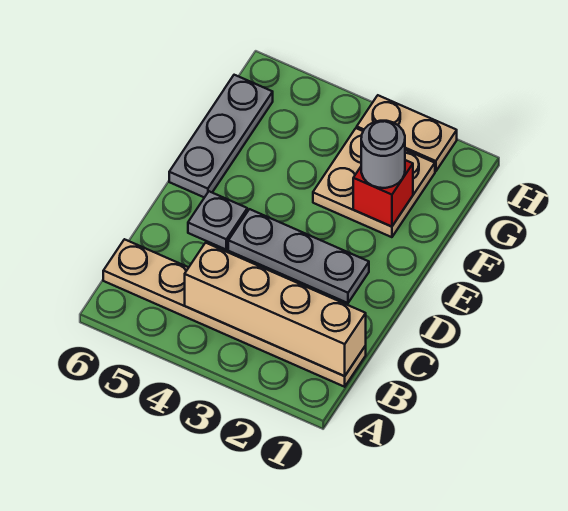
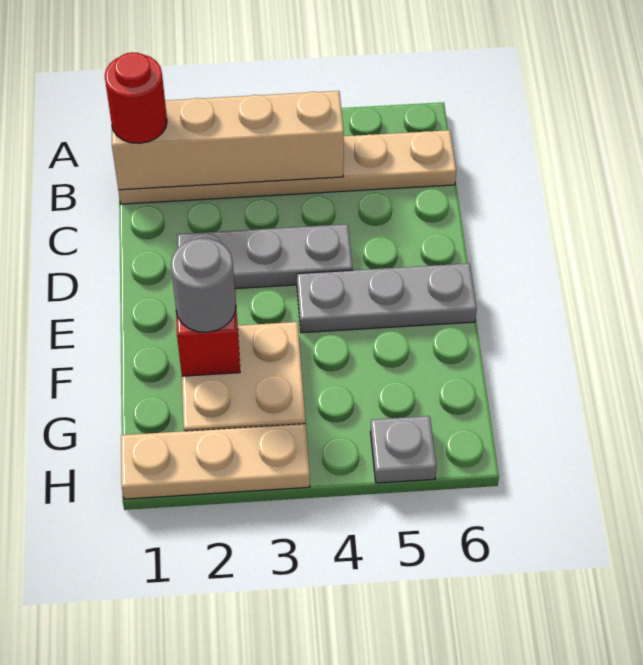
none -> red round brick B1 level 3
grey plate D5 level 1 -> grey plate H5 level 1
grey plate E6:G6 level 1 -> grey plate E4:E6 level 1
tan plate H2:H3 level 1 -> tan plate H1:H3 level 1

